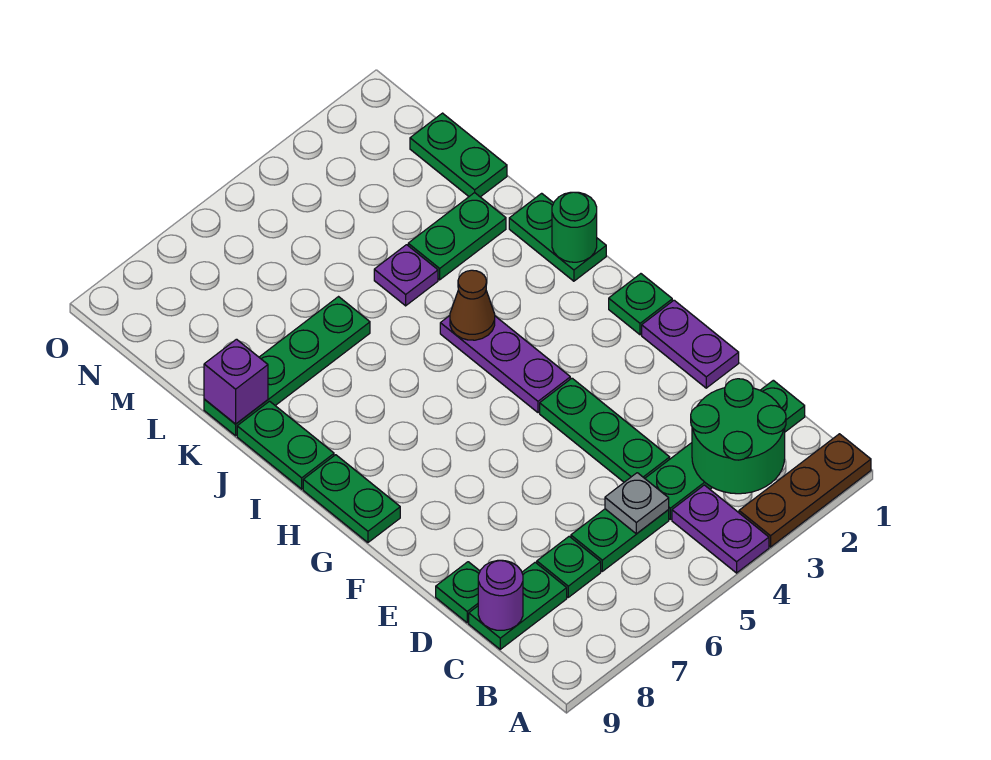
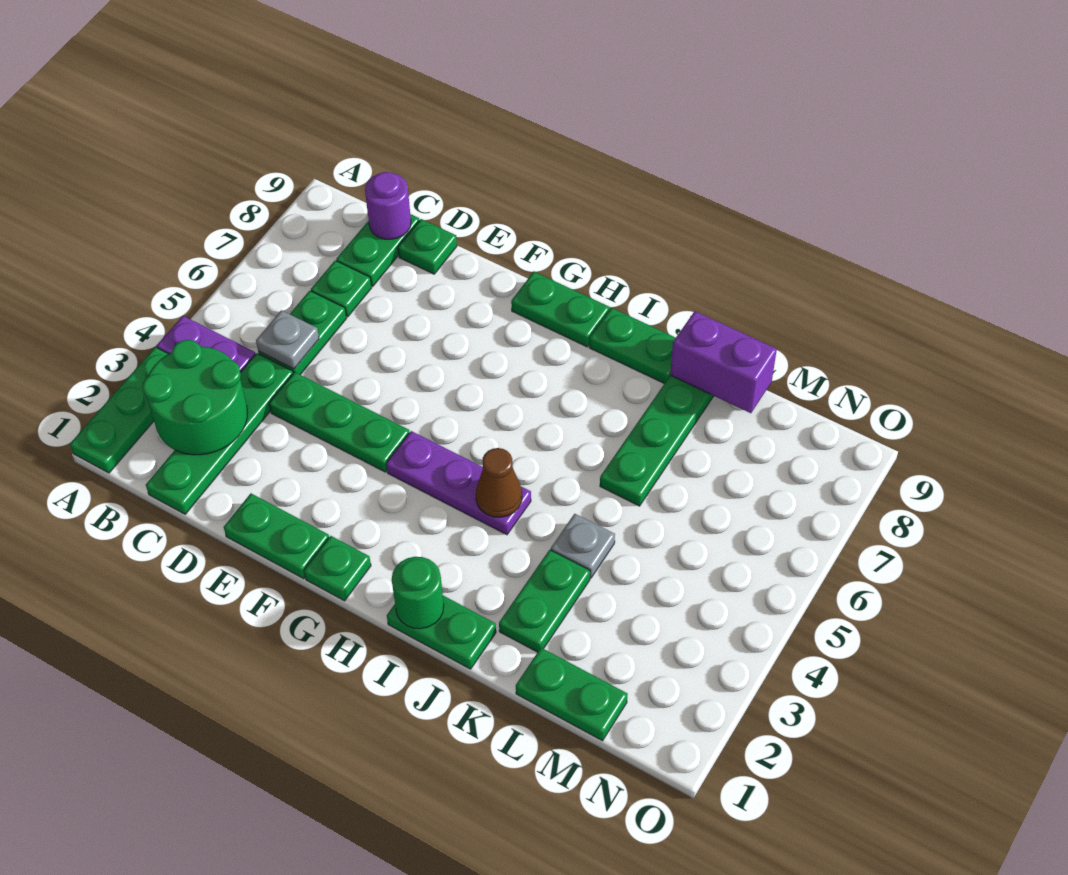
brown plate A1:A3 level 1 -> green plate A1:A3 level 1
purple plate E1:F1 level 1 -> green plate E1:F1 level 1
purple plate K4 level 1 -> grey plate K4 level 1
purple brick K9 level 2 -> purple brick K9:L9 level 2

